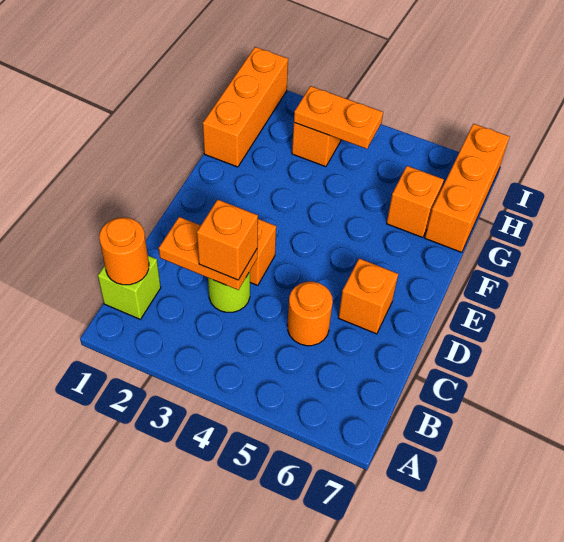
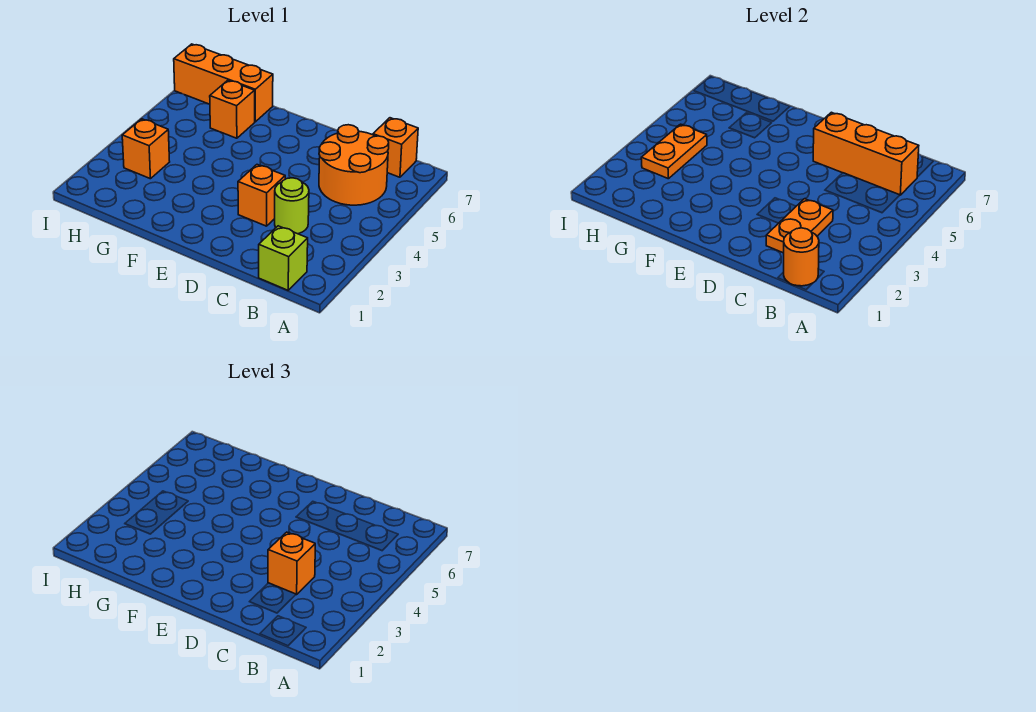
orange round brick C5 level 1 -> orange round brick B5:C6 level 1
orange brick D6 level 1 -> orange brick B7 level 1
orange brick G1:I1 level 1 -> orange brick B6:D6 level 2

